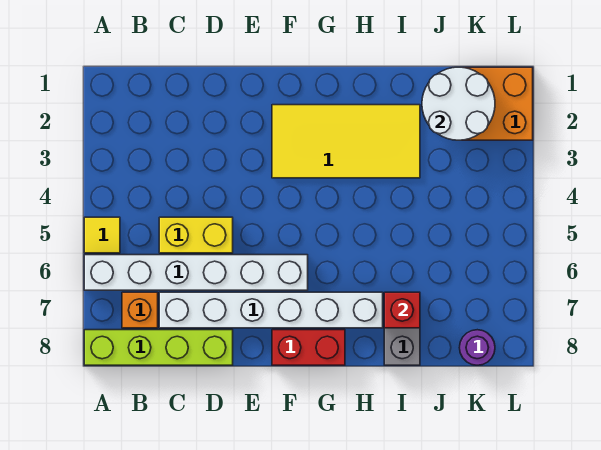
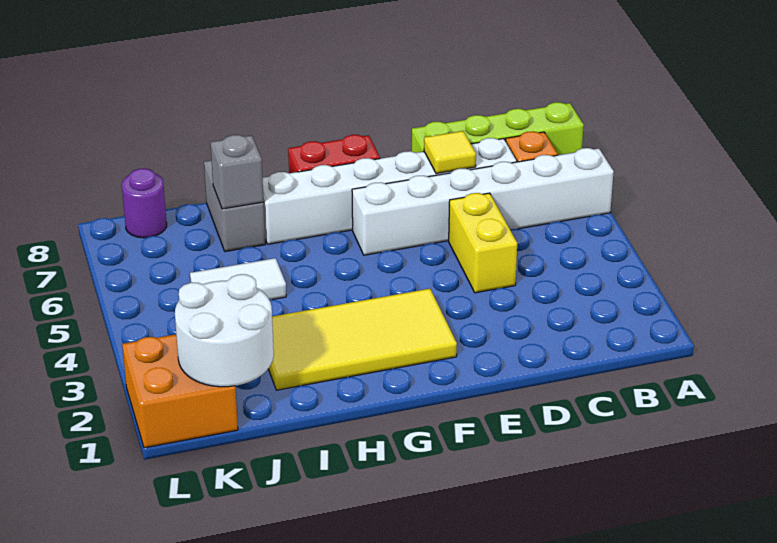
yellow tile A5 level 1 -> yellow tile D7 level 2
yellow brick C5:D5 level 1 -> yellow brick D4:D5 level 1
none -> white tile I5:J5 level 1
red brick I7 level 2 -> grey brick I7 level 2

